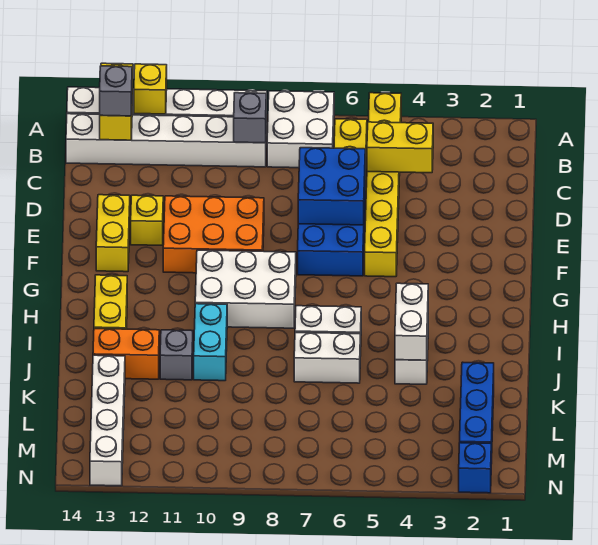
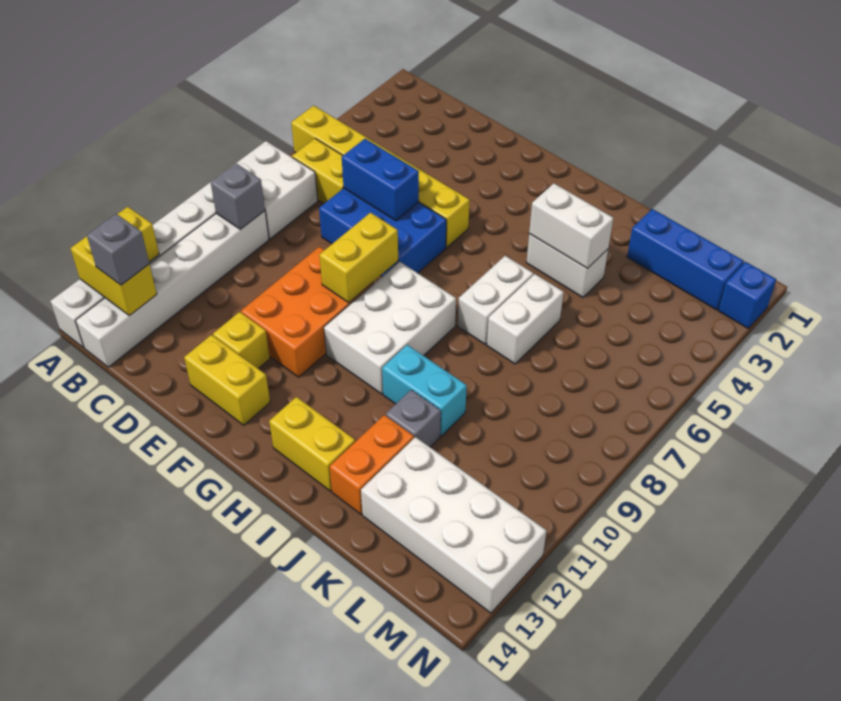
yellow brick C4:C5 level 2 -> yellow brick F8:F9 level 2
blue brick D6:E7 level 2 -> blue brick D6:E6 level 2
white brick K13:N13 level 1 -> white brick K12:N13 level 1

